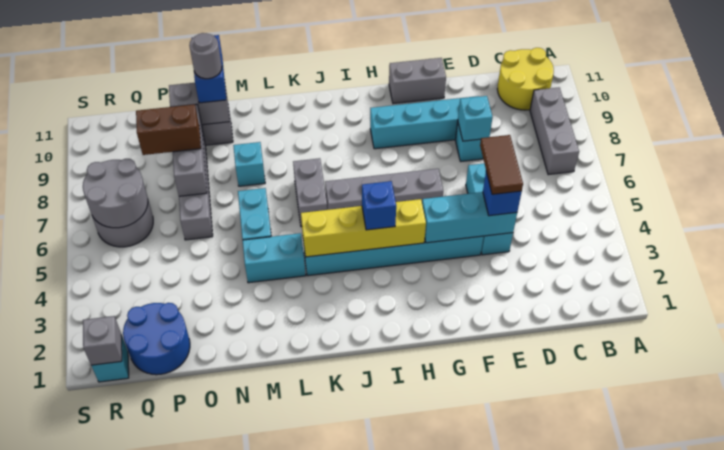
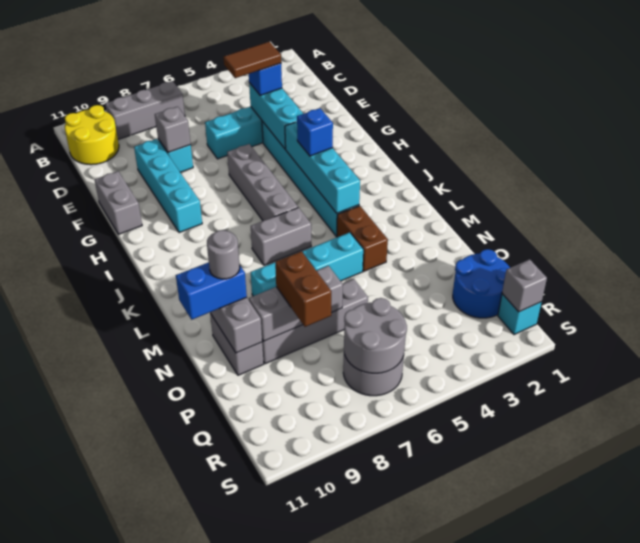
cyan brick E8 level 2 -> grey brick E8 level 2
yellow brick H4:K4 level 2 -> cyan brick H4:K4 level 2
cyan brick L4:M4 level 1 -> brown brick L4:M4 level 1

